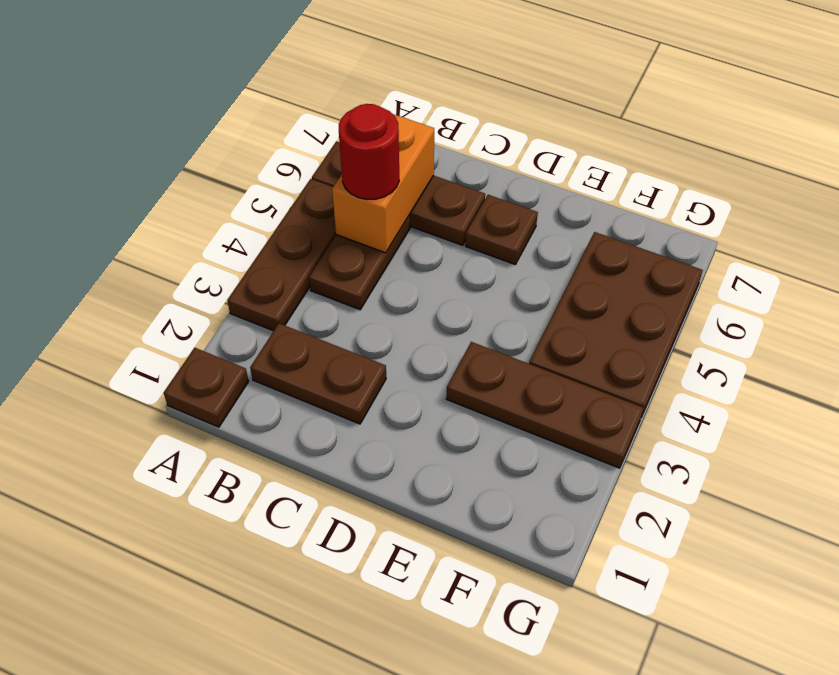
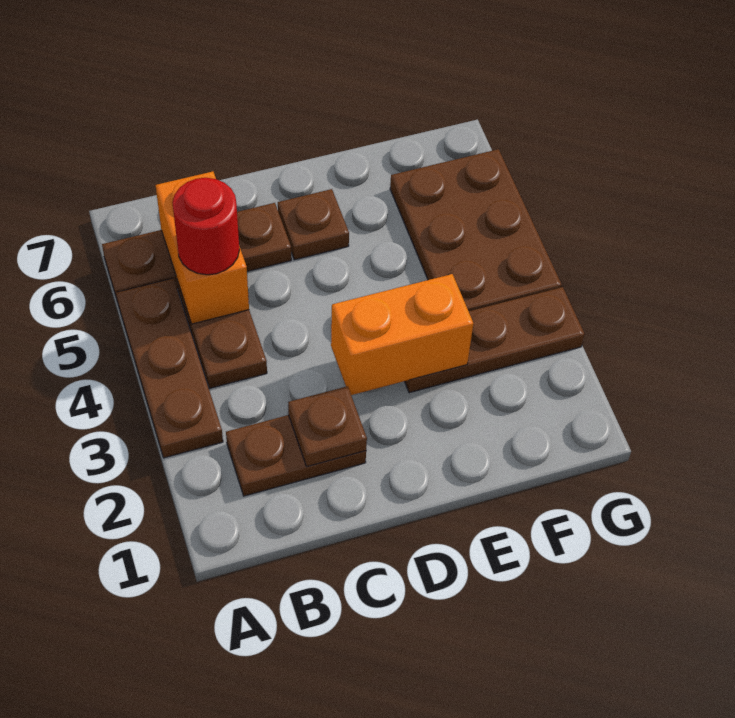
brown plate A1 level 1 -> brown plate C2 level 2
none -> orange brick D3:E3 level 2

